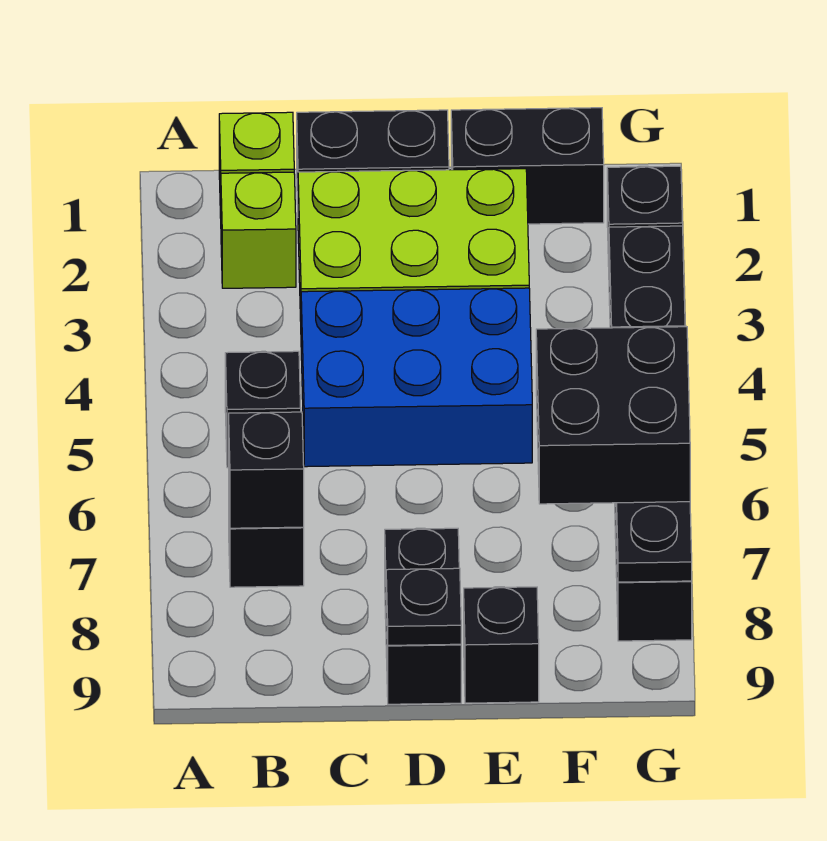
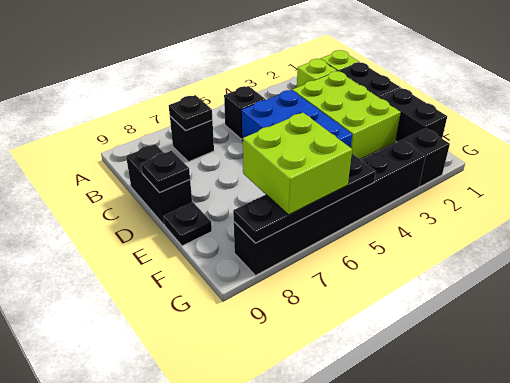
black brick B7 level 2 -> black plate B7 level 2
black brick D8:D9 level 1 -> black brick C9:D9 level 1
black brick E9 level 1 -> black plate E9 level 1
black brick F6:G7 level 3 -> lime brick F6:G7 level 3

